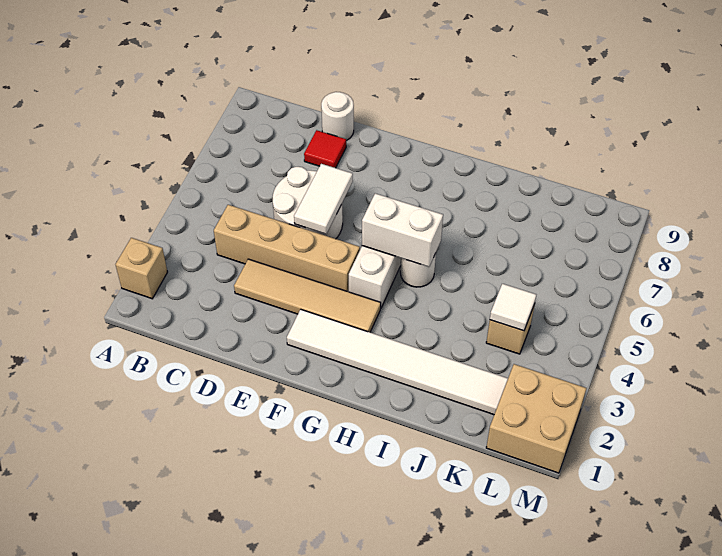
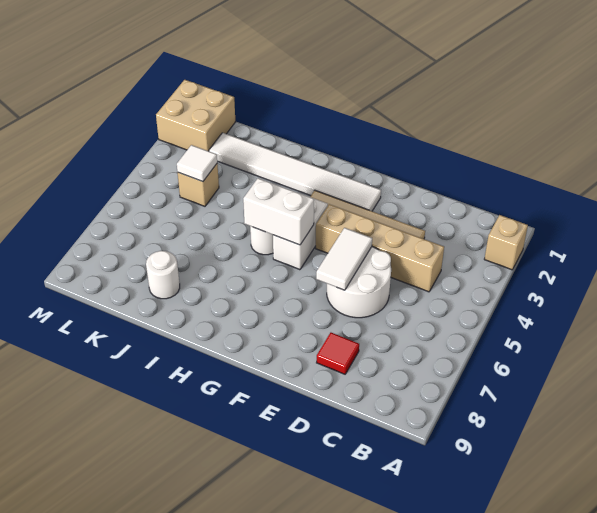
white round brick D9 level 1 -> white round brick J8 level 1

